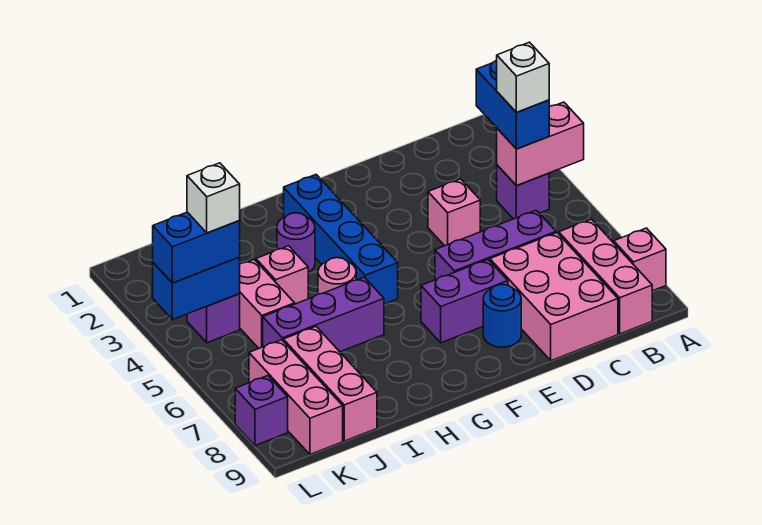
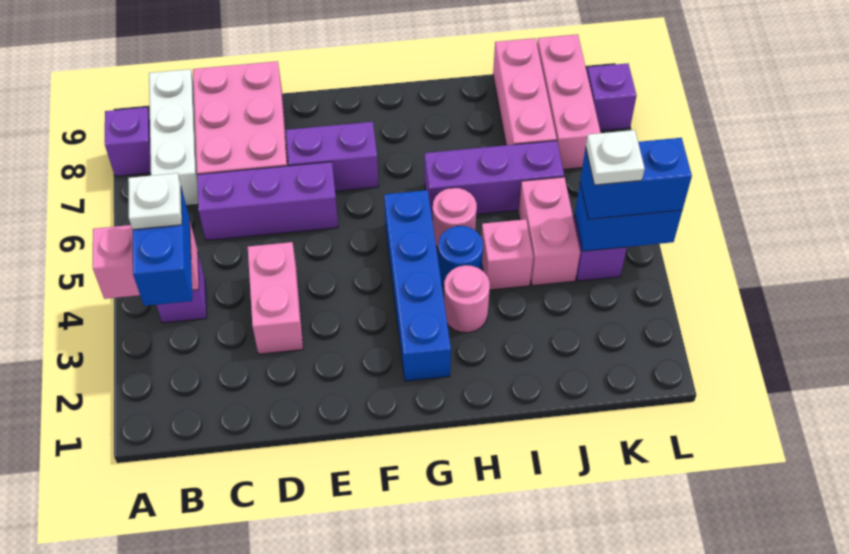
pink brick A8 level 1 -> purple brick A8 level 1
white brick B4 level 4 -> white plate B4 level 4
pink brick B7:B9 level 1 -> white brick B7:B9 level 1
pink brick D4 level 1 -> pink brick D3:D4 level 1
blue round brick E8 level 1 -> blue round brick H4 level 1
purple round brick H3 level 1 -> pink round brick H3 level 1
white brick K4 level 4 -> white plate K4 level 4

